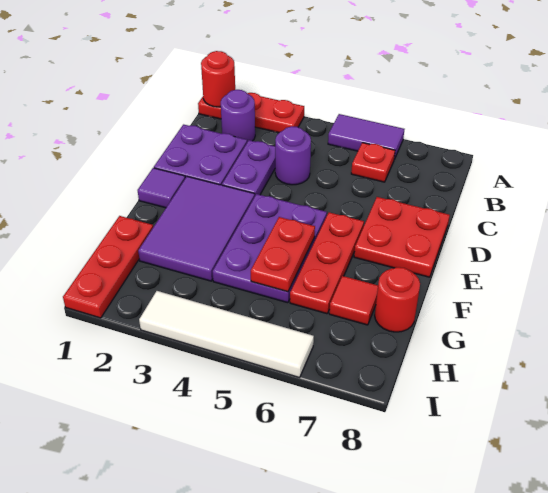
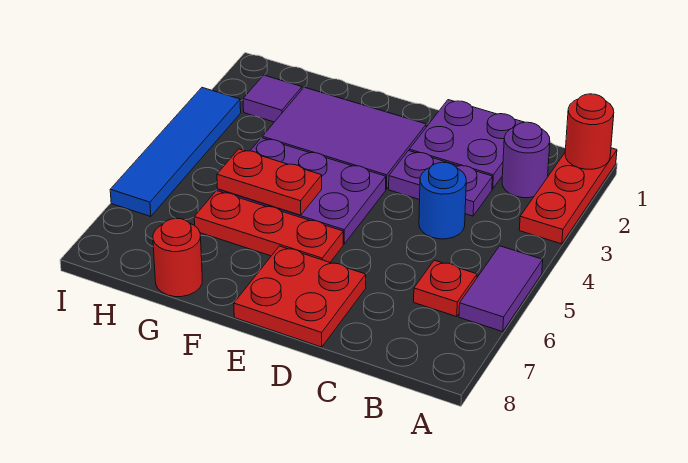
purple round brick C4 level 1 -> blue round brick C4 level 1
purple tile E1 level 1 -> purple tile H2 level 1
red plate G1:I1 level 1 -> none
red tile G7 level 1 -> none
white tile I3:I6 level 1 -> blue tile I3:I6 level 1

